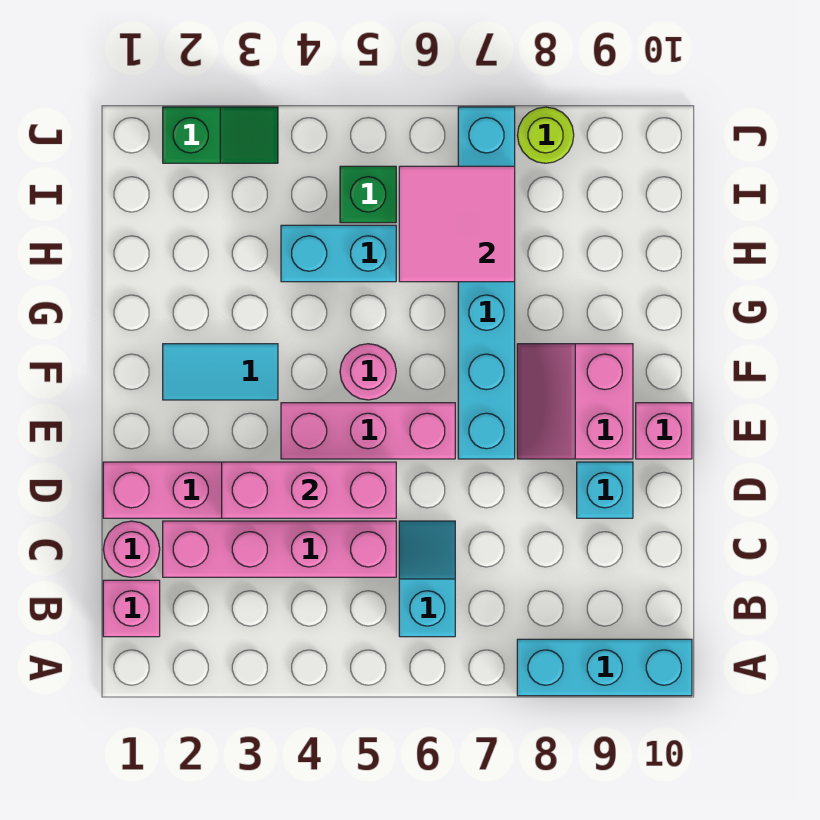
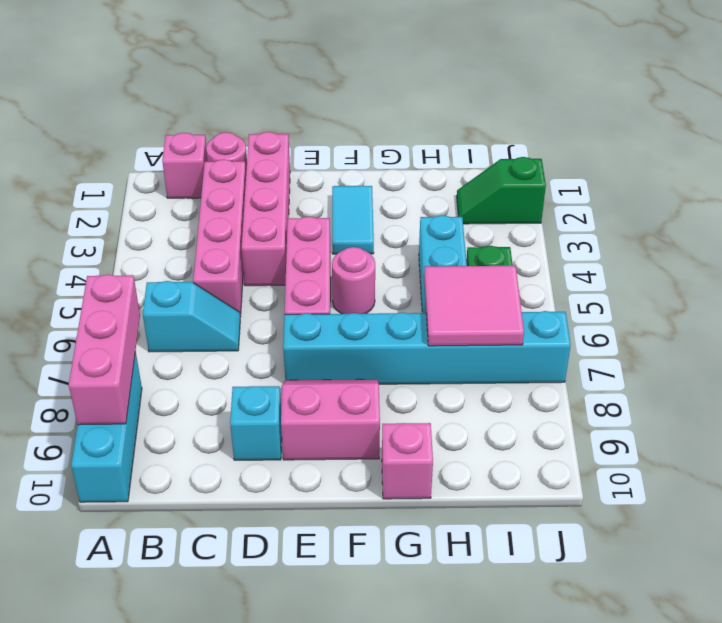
pink brick D3:D5 level 2 -> pink brick A7:A9 level 2
pink brick E10 level 1 -> pink brick G10 level 1
green slope J2:J3 level 1 top 2 -> green slope I2:J2 level 1 top J
lime round brick J8 level 1 -> none

